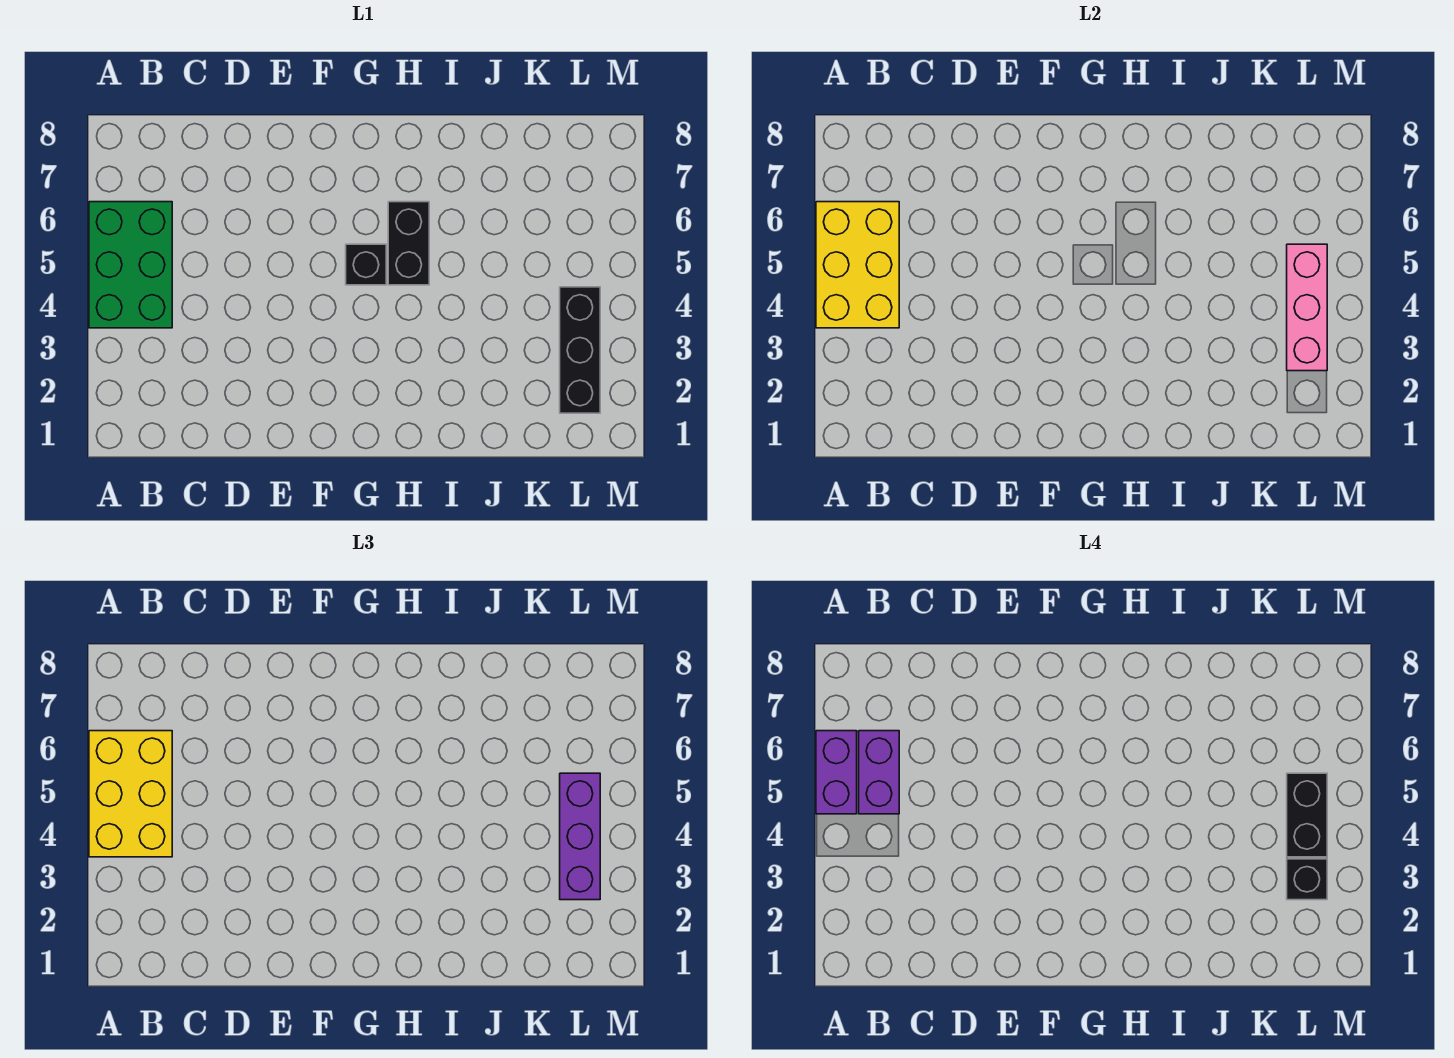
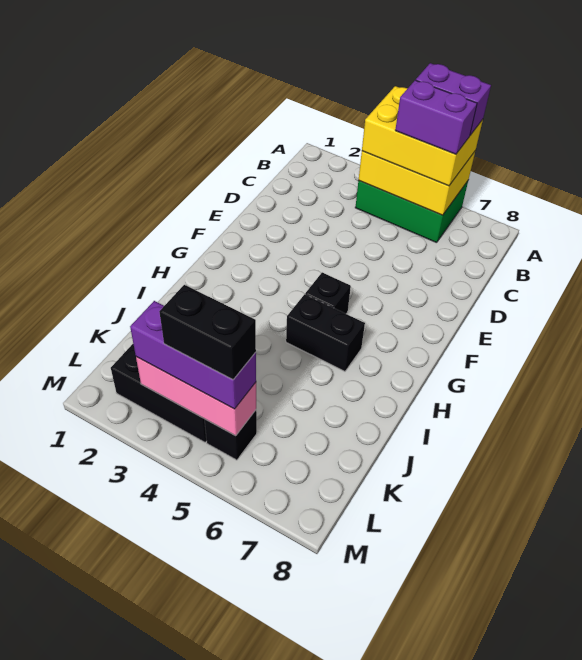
black brick L3 level 4 -> black brick L5 level 1

